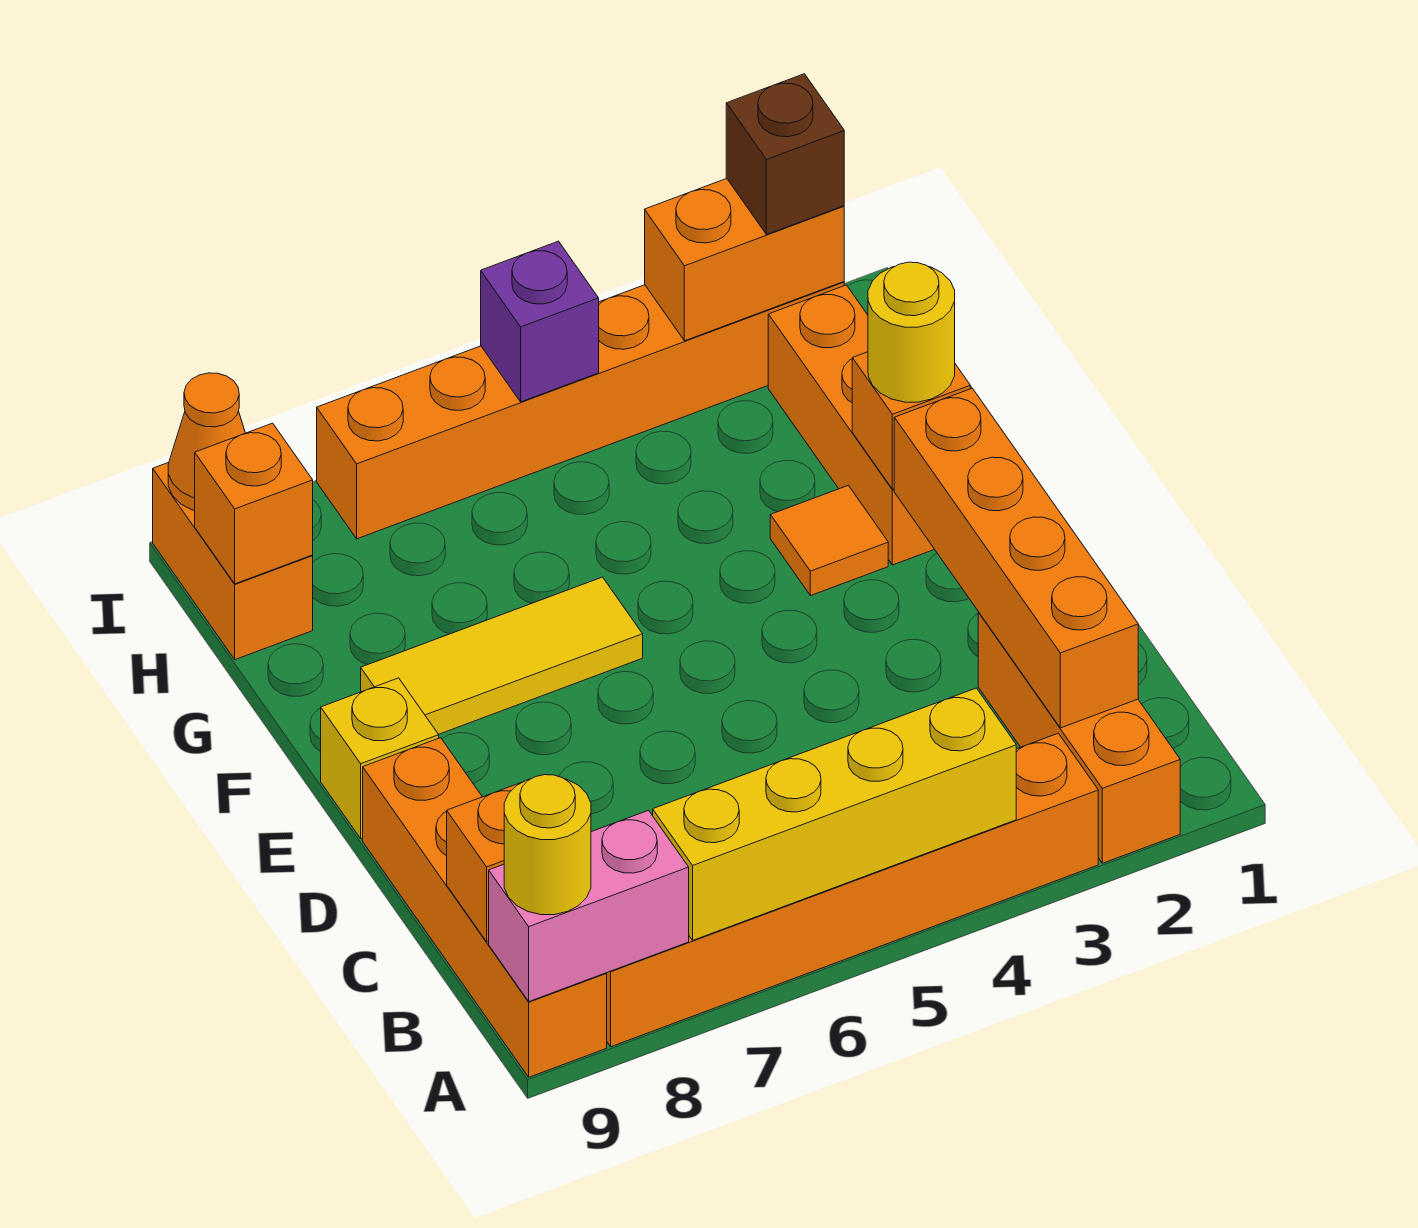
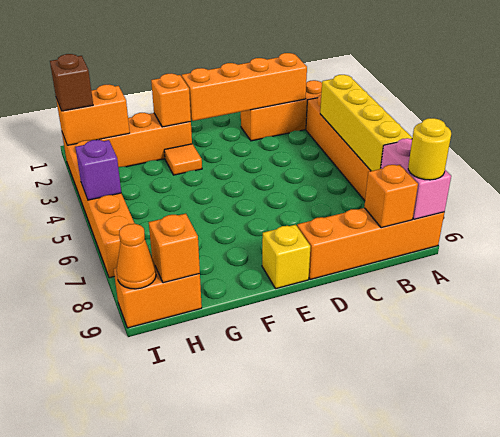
yellow round brick F2 level 3 -> none
yellow tile F6:F8 level 1 -> none
orange brick I2:I3 level 2 -> orange brick H2:I2 level 2

